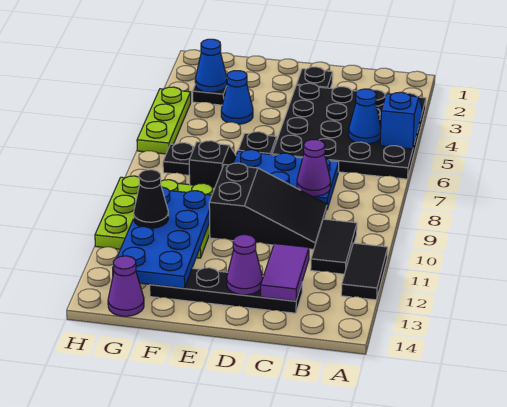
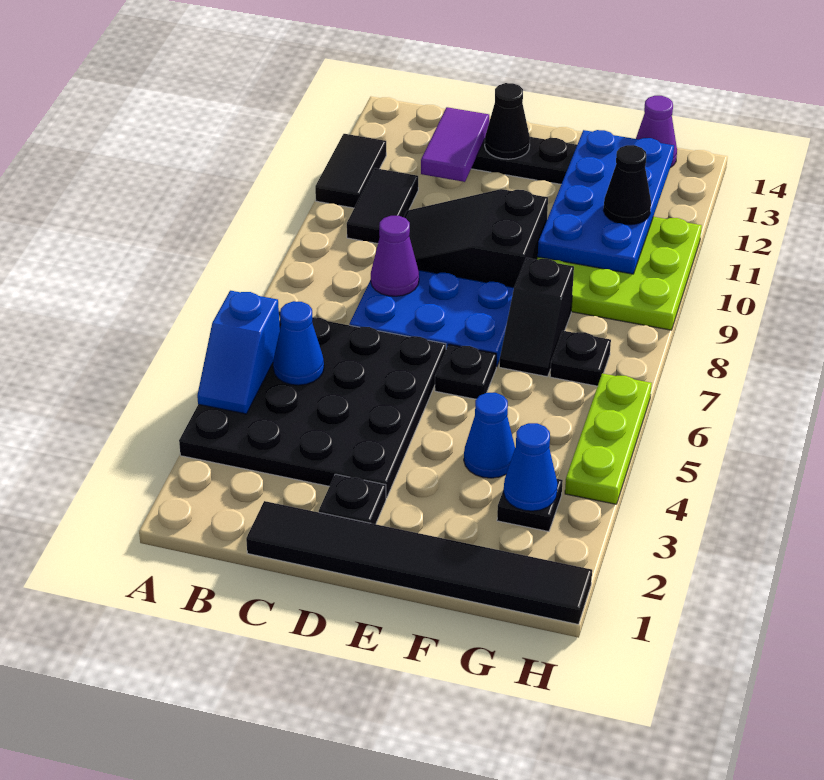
none -> black tile C1:H1 level 1
purple cone D13 level 2 -> black cone D13 level 2

